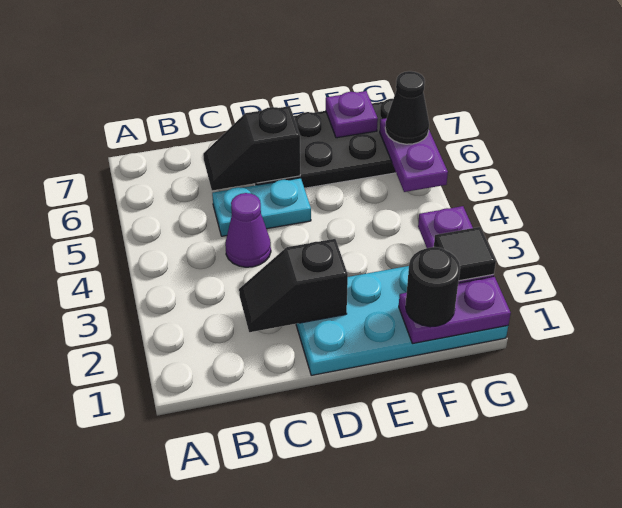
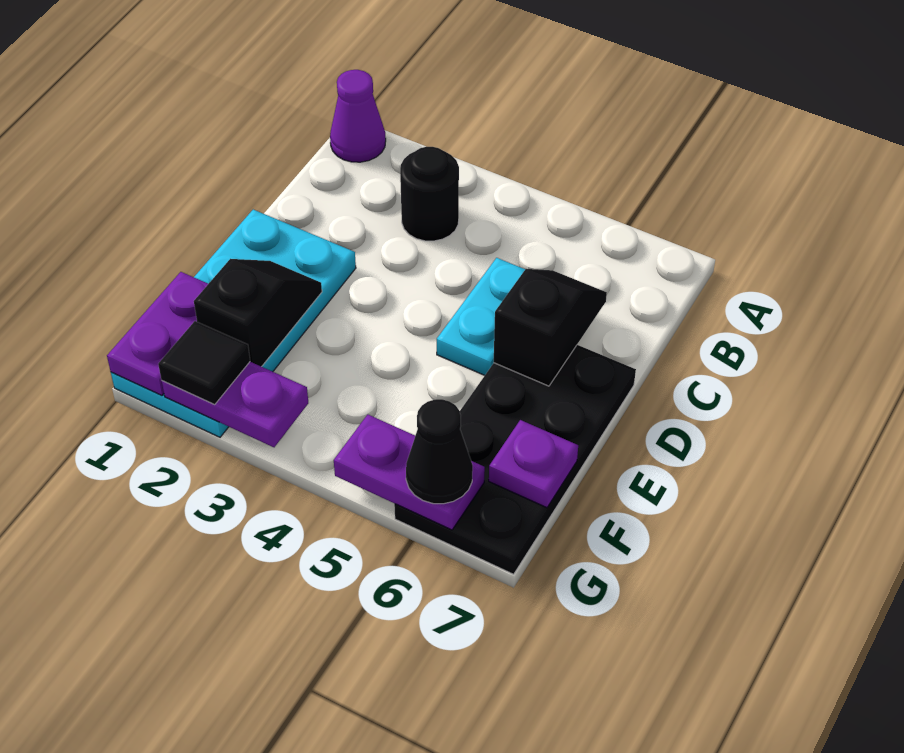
black slope C2:D2 level 2 top D -> black slope E2:F2 level 2 top F
purple cone C4 level 1 -> purple cone A1 level 1
black round brick F1 level 3 -> black round brick B3 level 1

